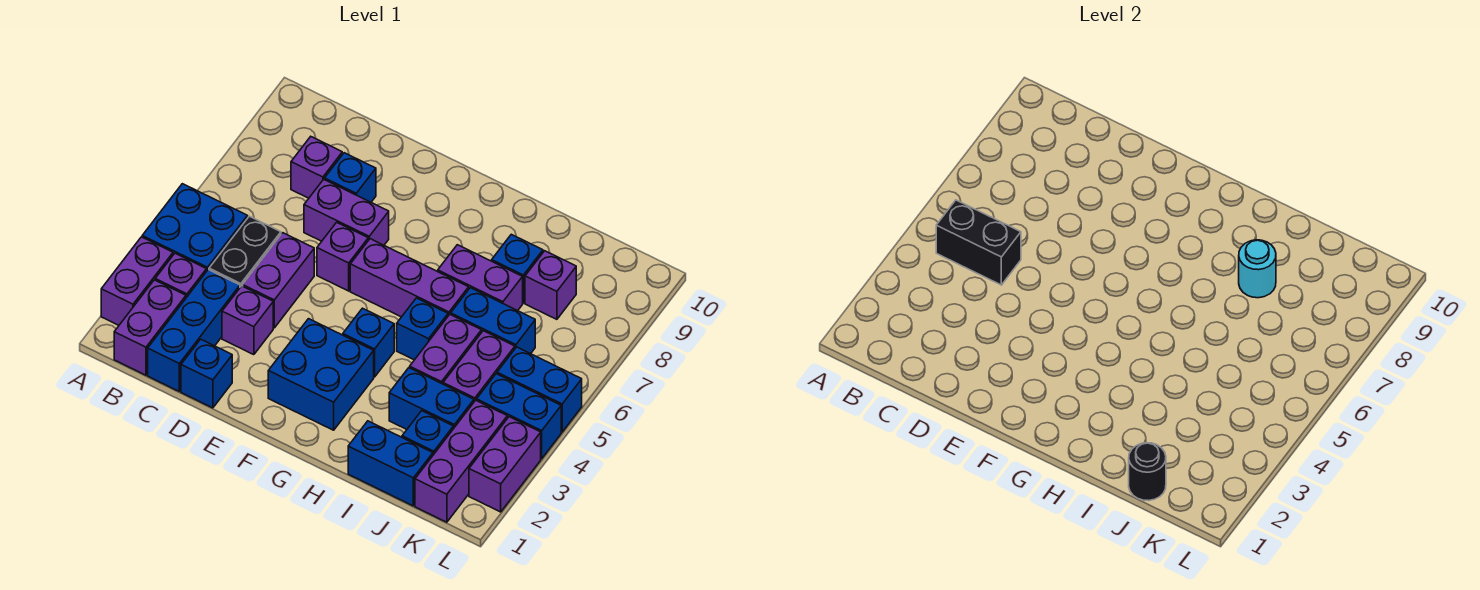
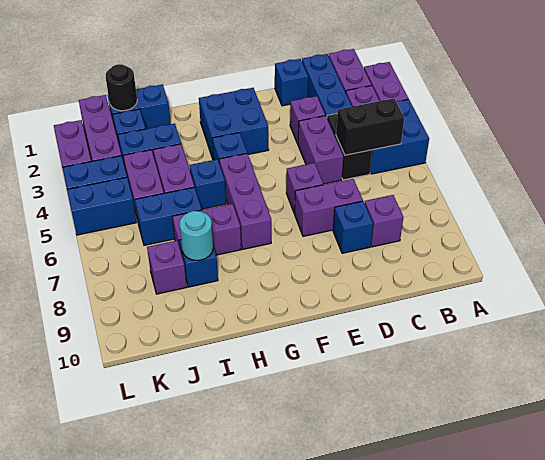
purple brick F6:H6 level 1 -> purple brick G5:G7 level 1

